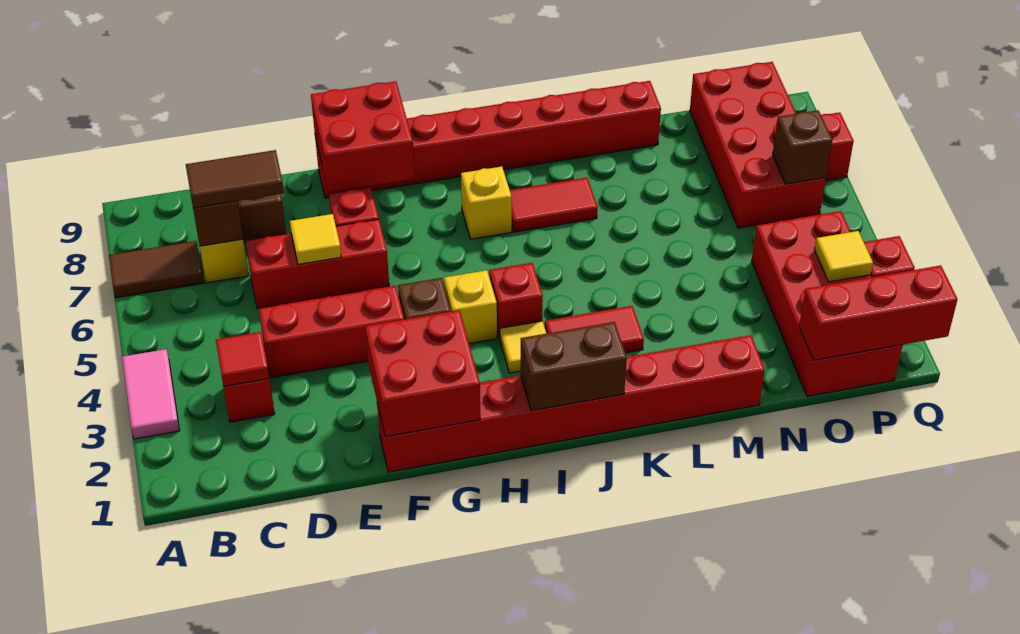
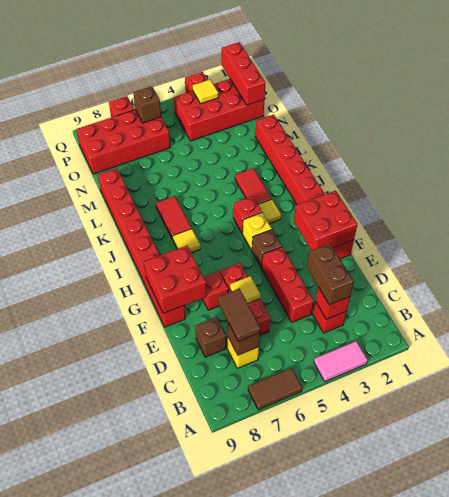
brown tile A7:B7 level 1 -> brown tile A6:A7 level 1
red tile C3 level 2 -> red brick C3 level 2
brown brick I1:J1 level 2 -> brown brick C3:D3 level 3
yellow brick I7 level 1 -> yellow tile I7 level 1

